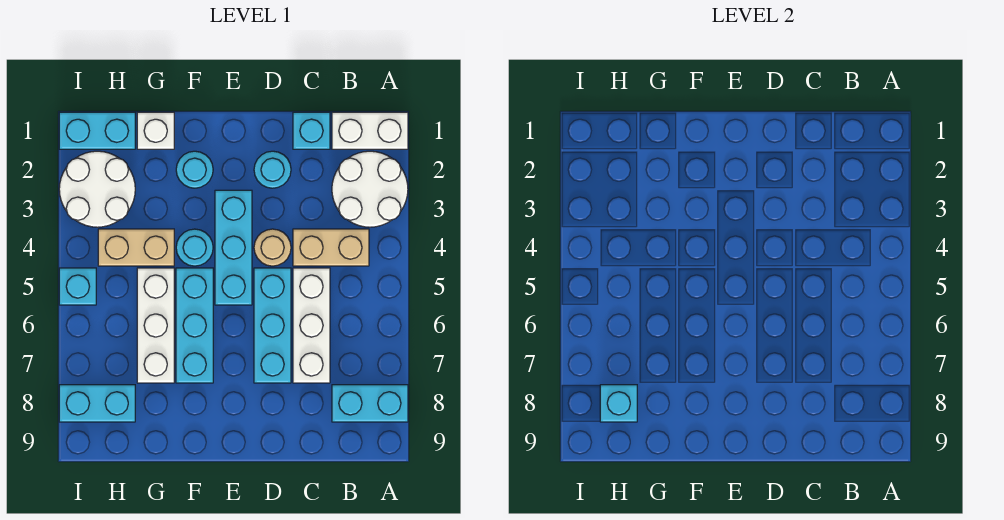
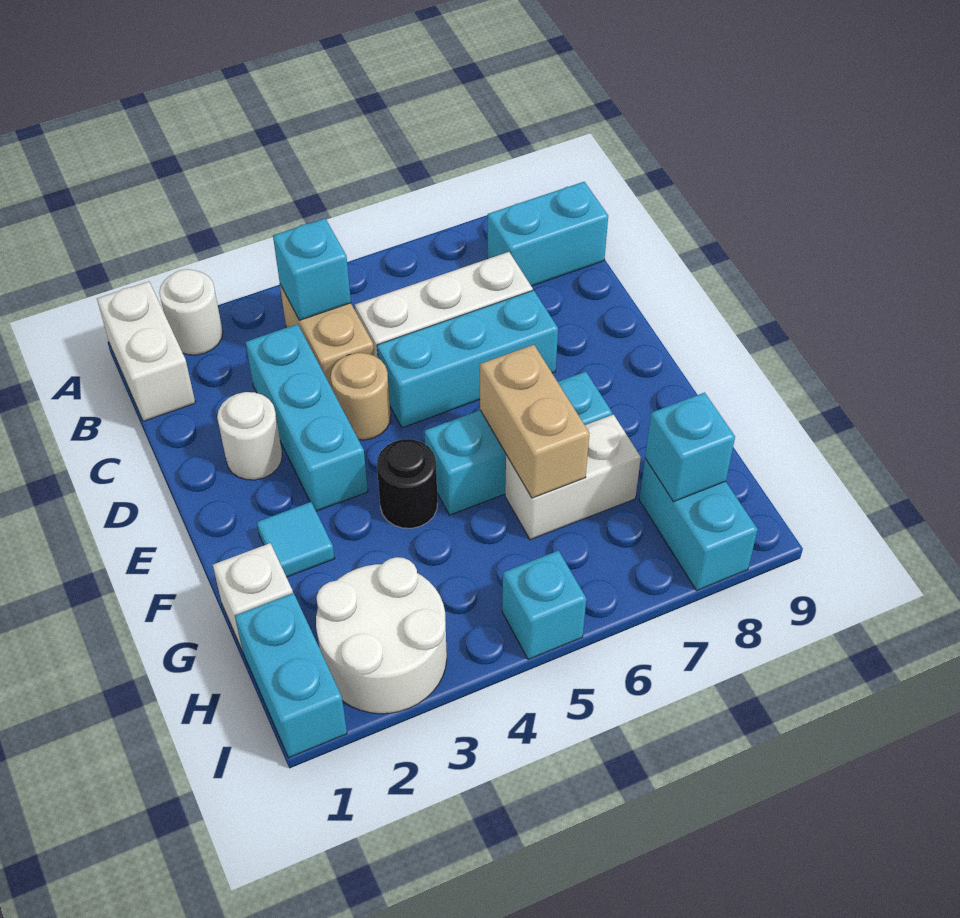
white round brick A2:B3 level 1 -> white round brick A2 level 1
cyan brick A8:B8 level 1 -> cyan brick B8:B9 level 1
cyan brick C1 level 1 -> cyan brick B4 level 2
cyan round brick D2 level 1 -> white round brick D2 level 1
cyan brick E3:E5 level 1 -> cyan brick C3:E3 level 1
cyan round brick F2 level 1 -> cyan tile F2 level 1
cyan round brick F4 level 1 -> black round brick F4 level 1
tan brick G4:H4 level 1 -> tan brick F6:G6 level 2
white brick G5:G7 level 1 -> white brick G6:G7 level 1

